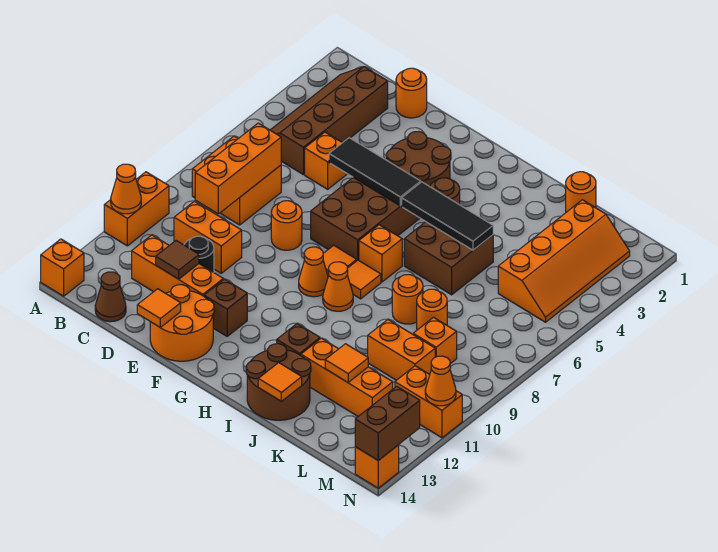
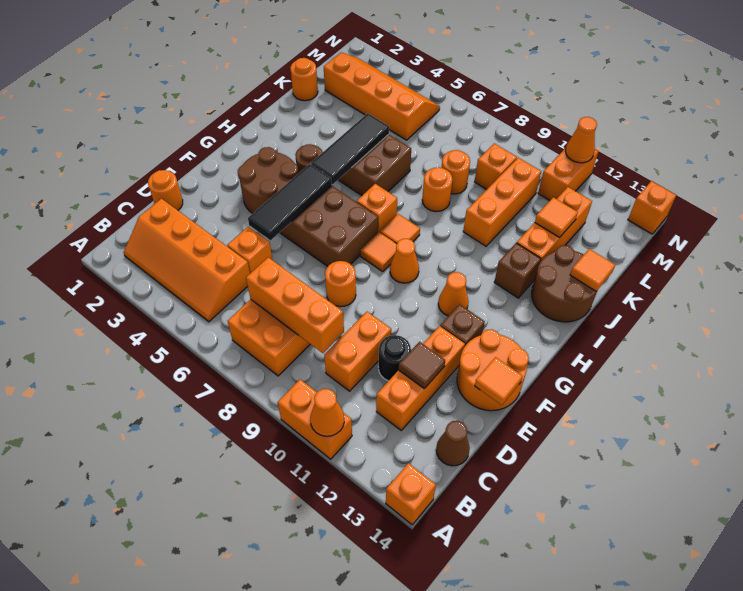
brown slope B2:C5 level 1 top C -> orange slope B2:C5 level 1 top C
orange cone H9 level 1 -> orange cone G11 level 1
orange brick K10:L10 level 1 -> orange brick J10:L10 level 1
brown brick N13:N14 level 2 -> none

